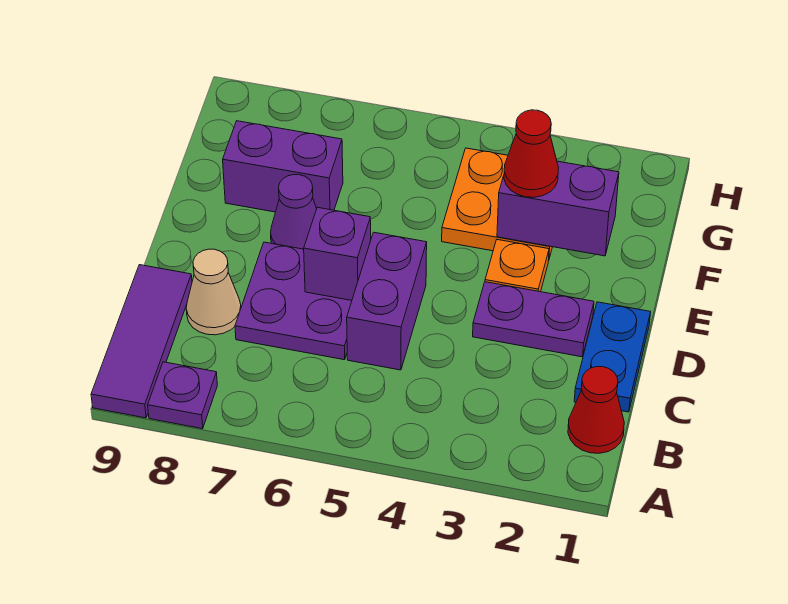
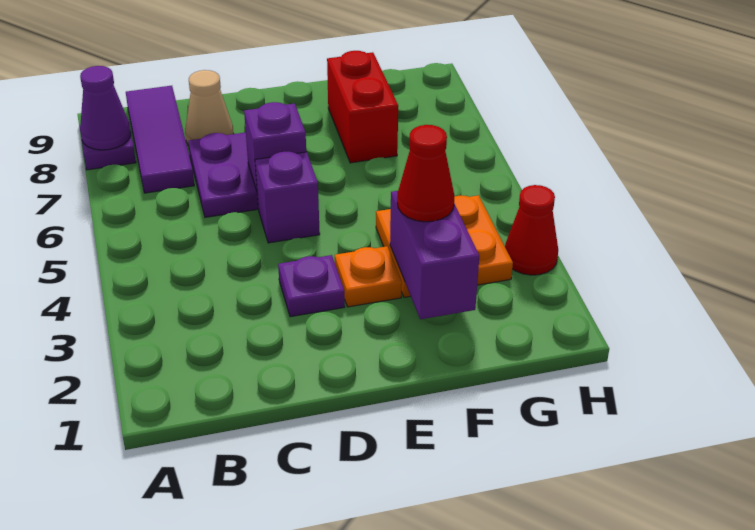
purple tile A9:C9 level 1 -> purple tile B7:B9 level 1
red cone B1 level 1 -> red cone H3 level 1
blue plate C1:D1 level 1 -> none
purple brick C5:D5 level 1 -> purple brick D5 level 1
purple plate D2:D3 level 1 -> purple plate D3 level 1
purple cone E7 level 1 -> purple cone A8 level 2
purple brick F7:F8 level 1 -> red brick F7:F8 level 1

